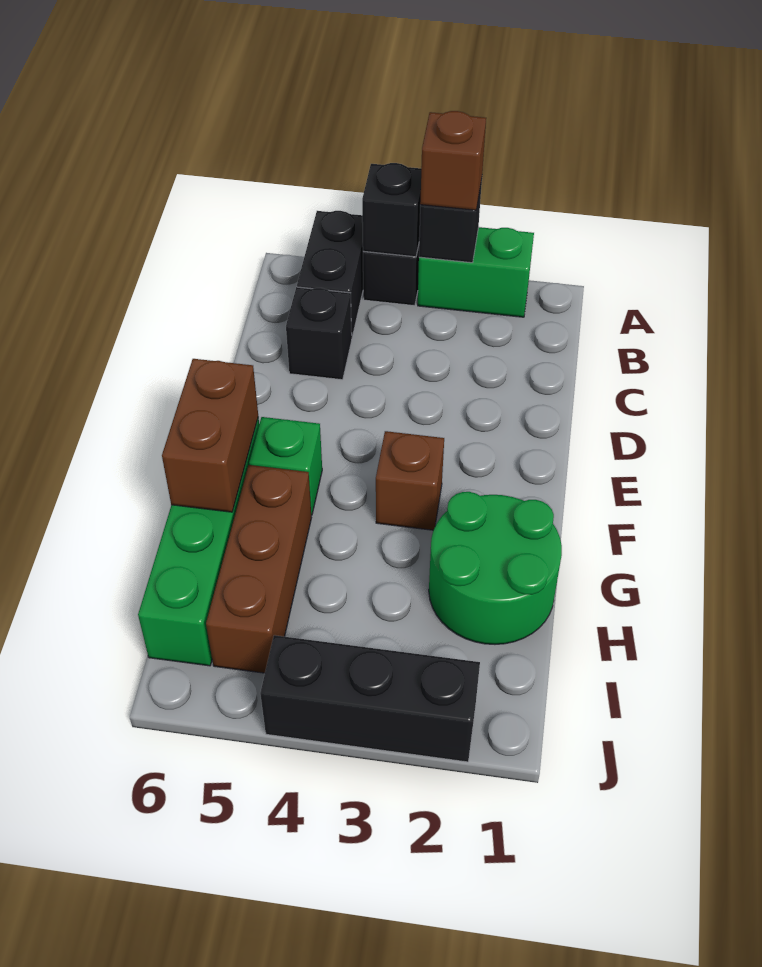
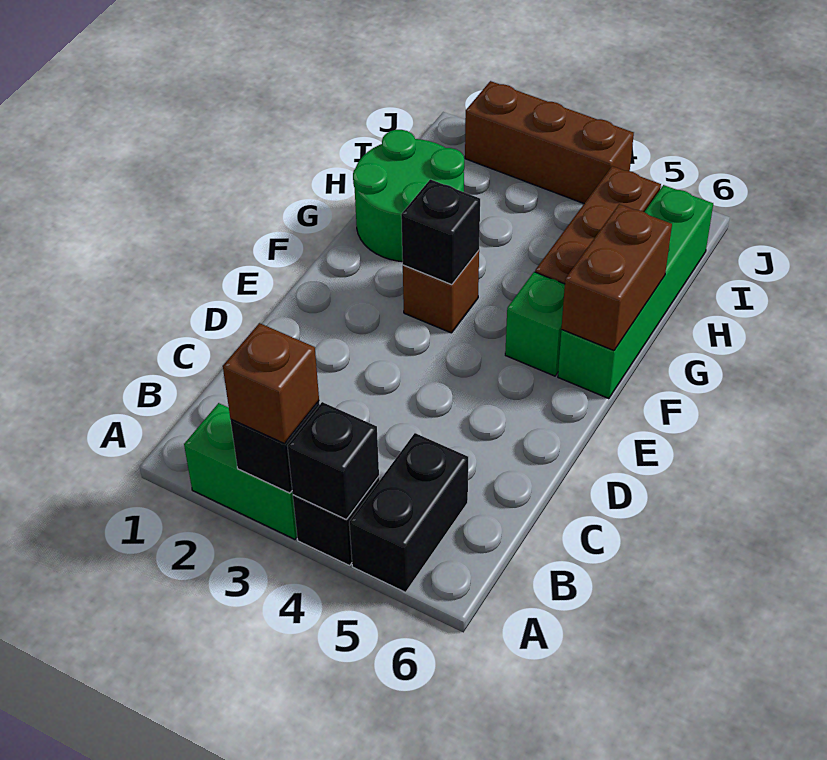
black brick C5 level 1 -> black brick F3 level 2
black brick J2:J4 level 1 -> brown brick J2:J4 level 1

